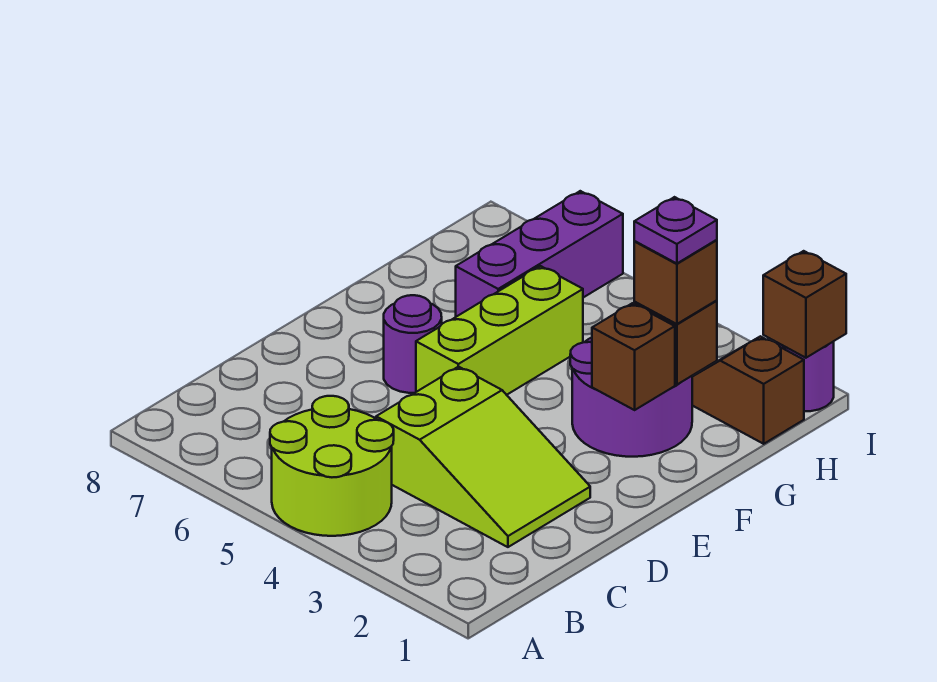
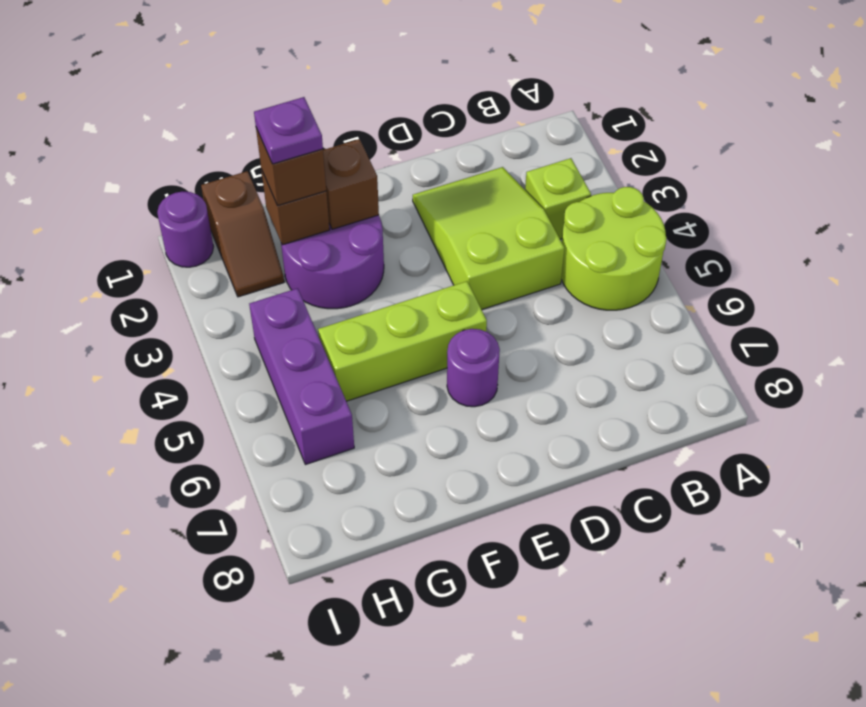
none -> lime brick B3 level 1
purple brick G6:I6 level 1 -> purple brick H4:H6 level 1
brown brick I1 level 2 -> none

